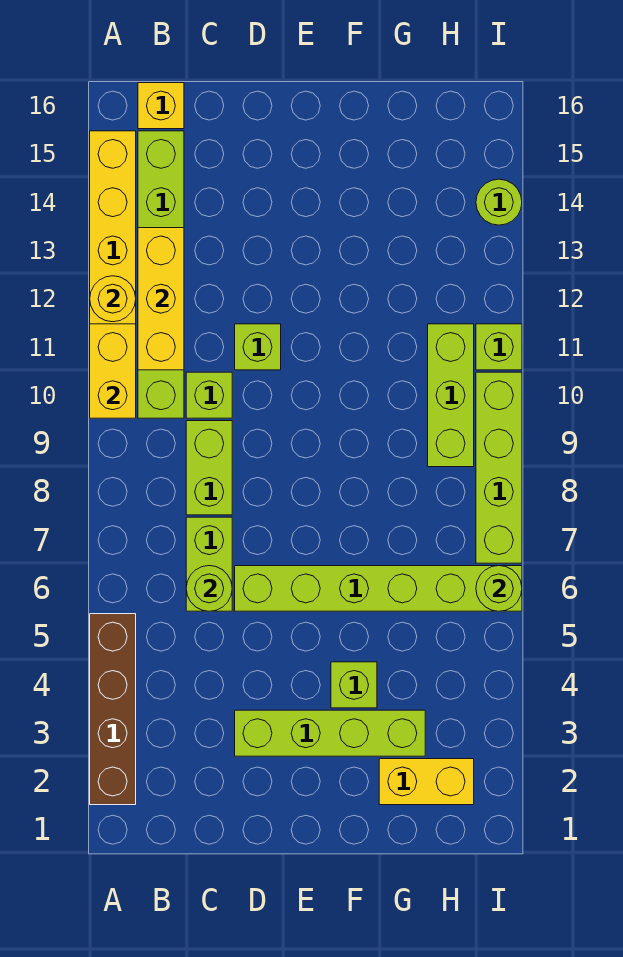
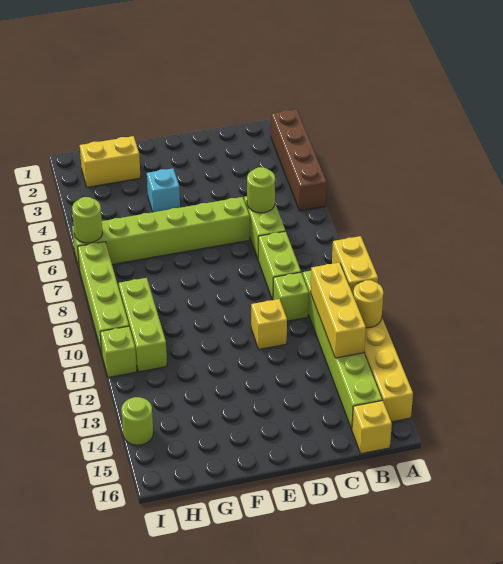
lime brick D3:G3 level 1 -> none
lime brick D11 level 1 -> yellow brick D11 level 1
lime brick F4 level 1 -> cyan brick F4 level 1

